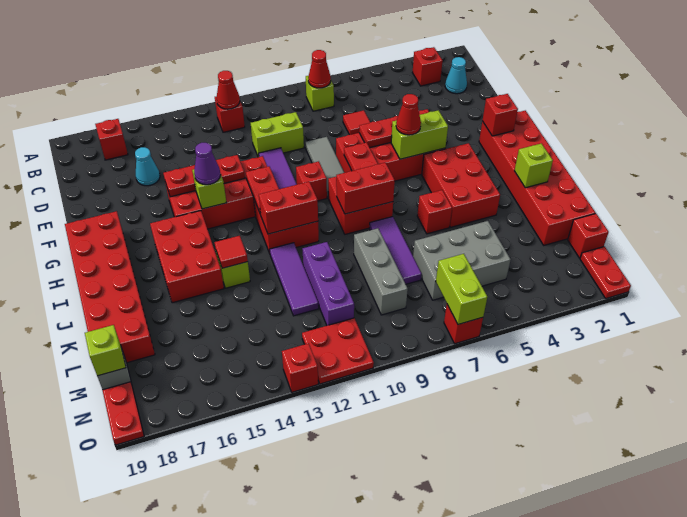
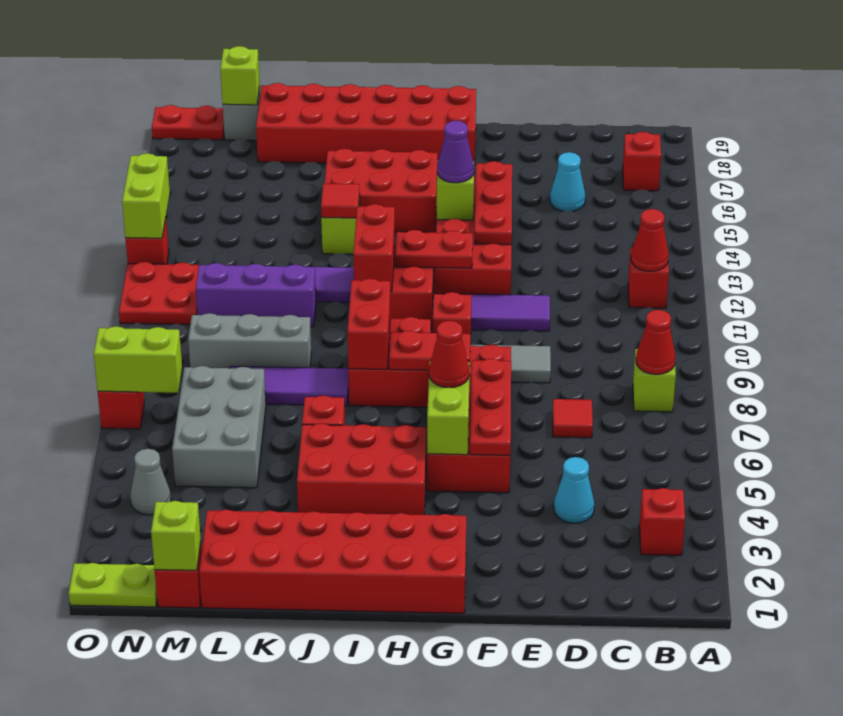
cyan cone C2 level 1 -> cyan cone D4 level 1
lime brick D10:D11 level 1 -> lime brick O13:O14 level 2
red brick G2 level 2 -> none
lime brick J2 level 2 -> lime brick M1 level 2
red plate N1:O1 level 1 -> lime plate N1:O1 level 1
none -> grey cone N4 level 1

